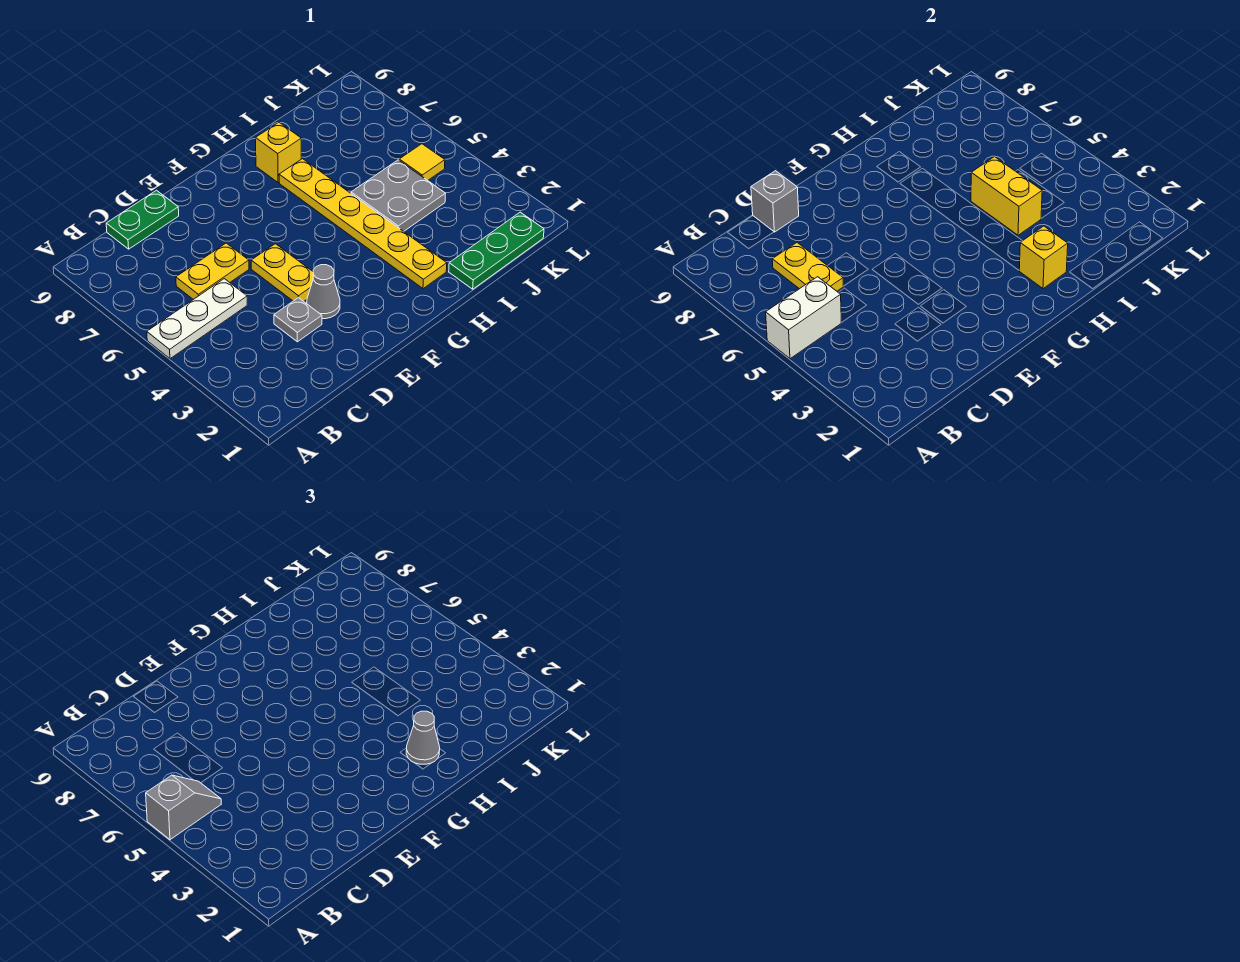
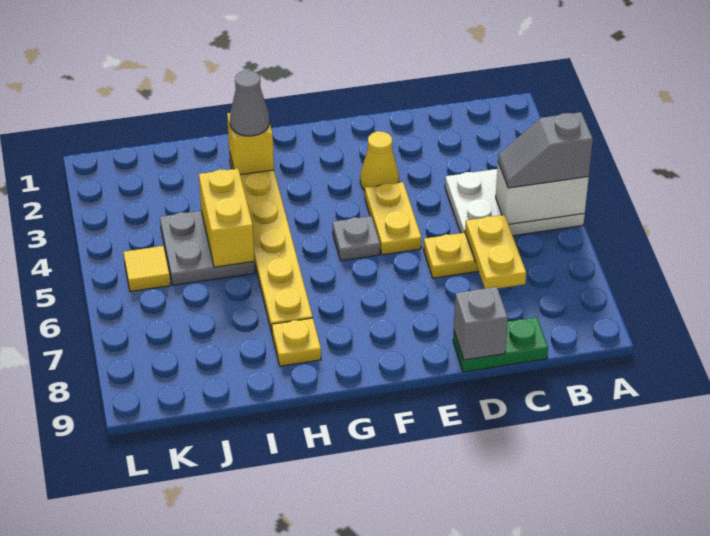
white plate A5:C5 level 1 -> white plate A4:C5 level 1
grey plate D3 level 1 -> grey plate F5 level 1
grey cone E3 level 1 -> yellow cone E3 level 1
yellow brick H8 level 1 -> yellow plate H8 level 1
green plate I1:K1 level 1 -> none

